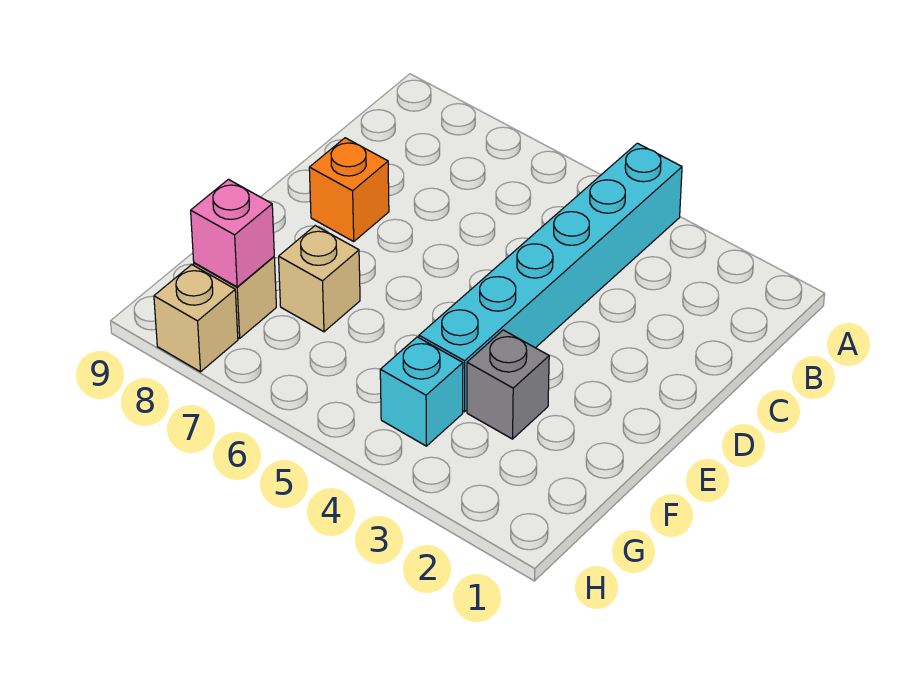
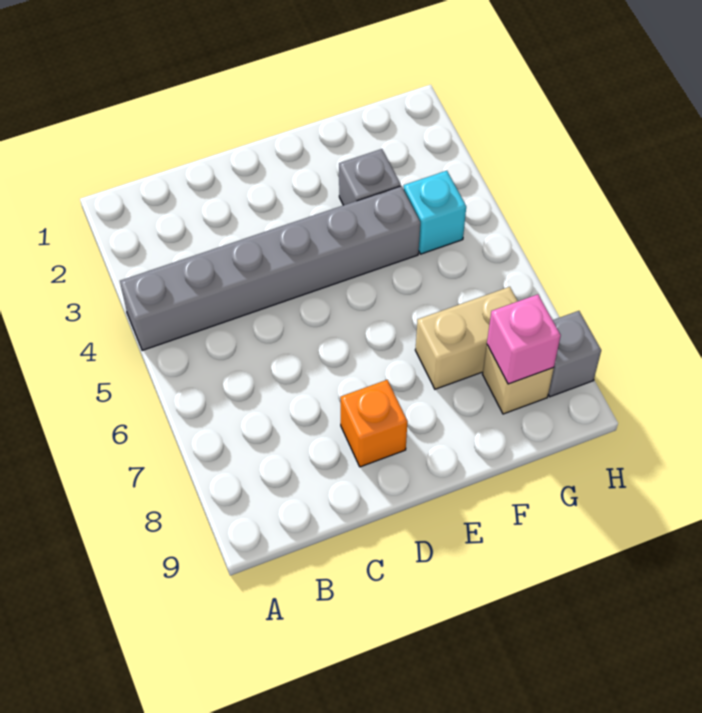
cyan brick A4:F4 level 1 -> grey brick A4:F4 level 1
tan brick F7 level 1 -> tan brick F7:G7 level 1
tan brick H8 level 1 -> grey brick H8 level 1

